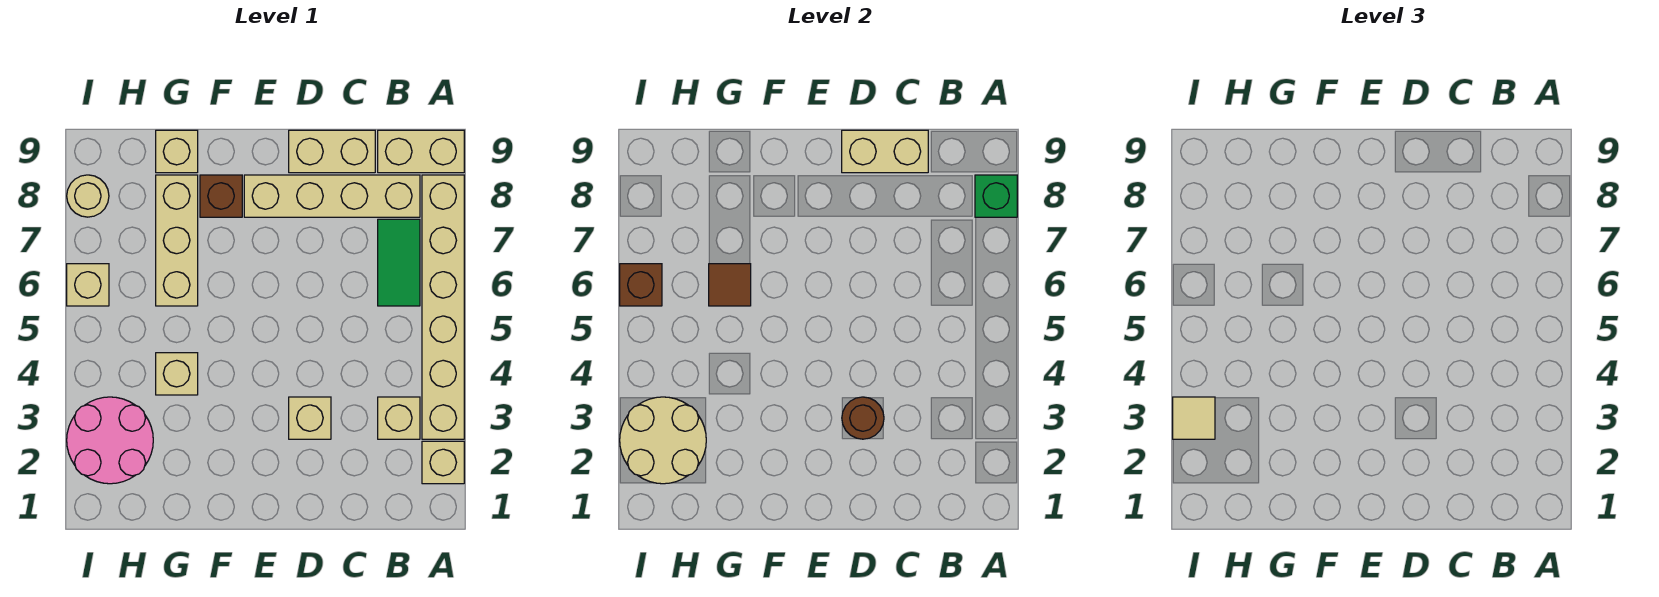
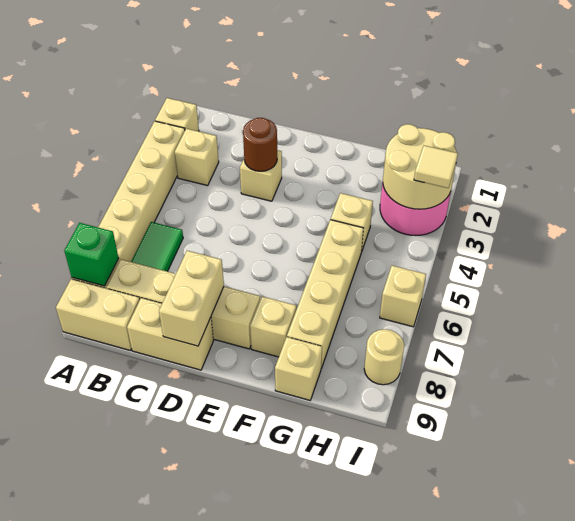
tan brick C9:D9 level 2 -> tan brick D8:D9 level 2
brown brick F8 level 1 -> tan brick F8 level 1
tan brick G6:G8 level 1 -> tan brick G5:G8 level 1
brown tile G6 level 2 -> none
brown brick I6 level 2 -> none

